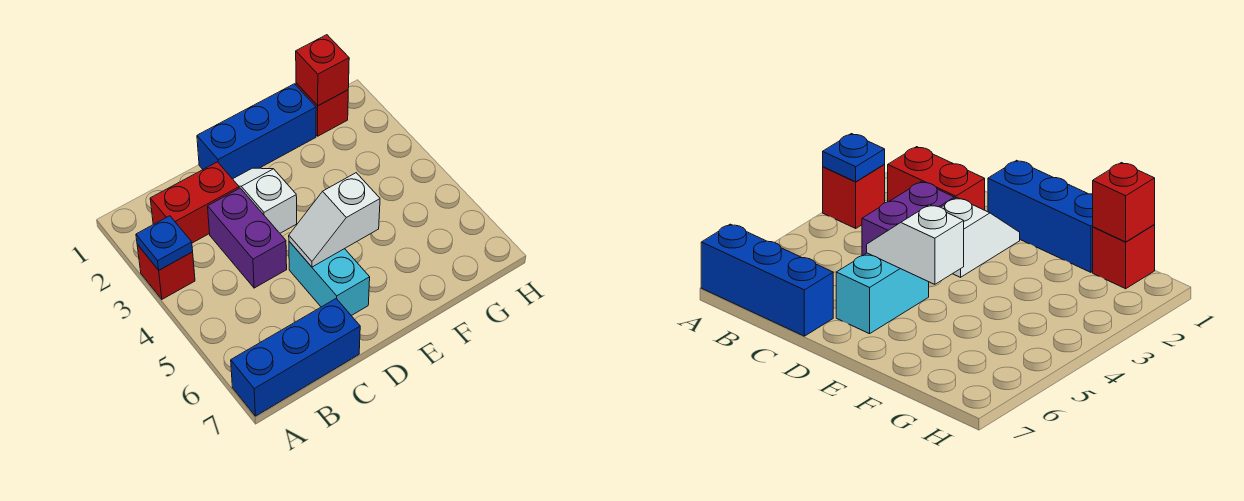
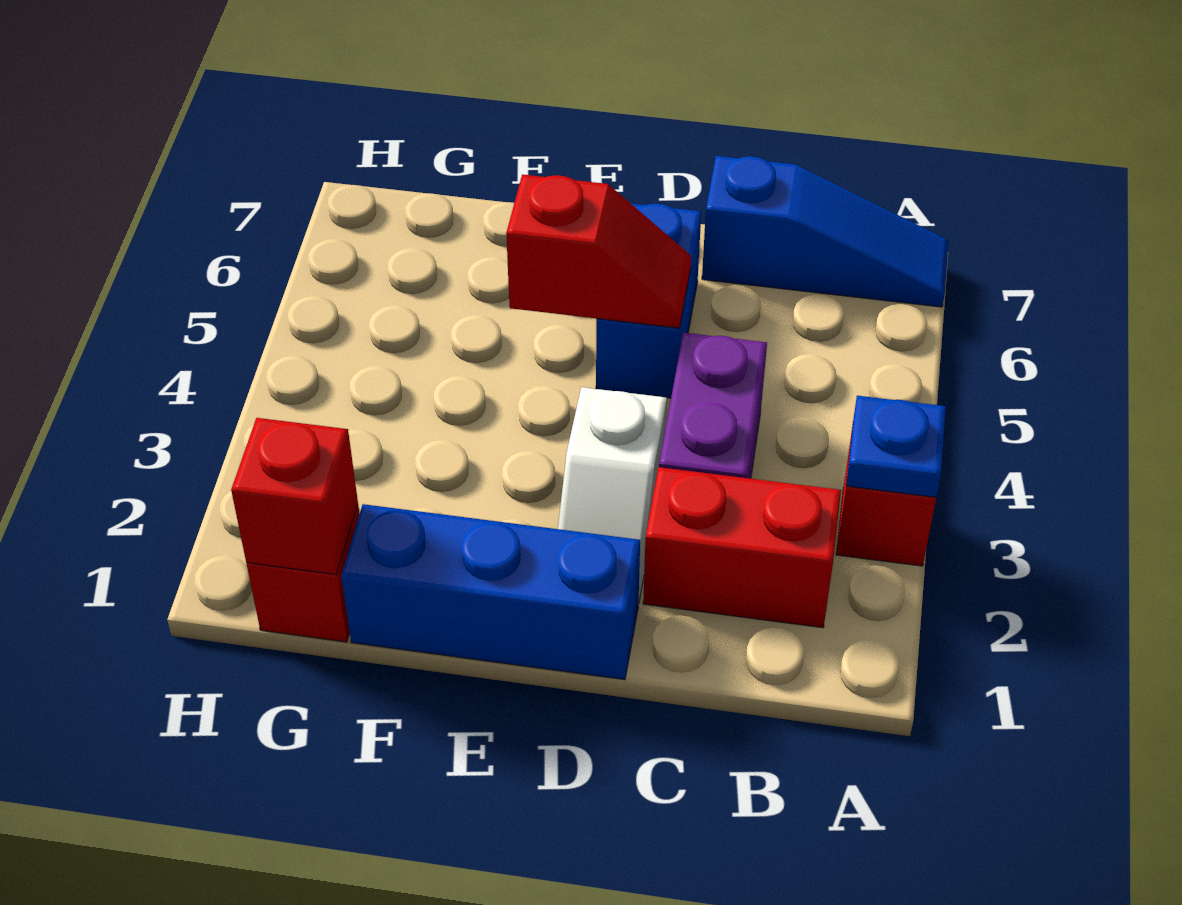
blue brick A7:C7 level 1 -> blue slope A7:C7 level 1 top C
cyan brick D5:D6 level 1 -> blue brick D5:D6 level 1
white slope D5:E5 level 2 top E -> red slope D5:E5 level 2 top E

